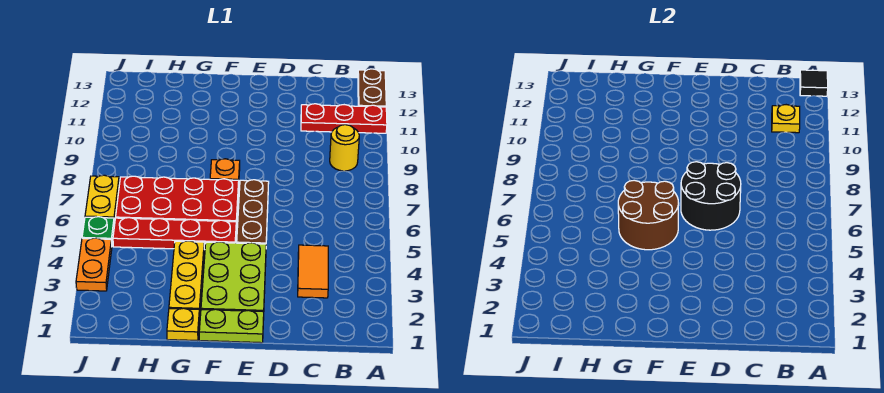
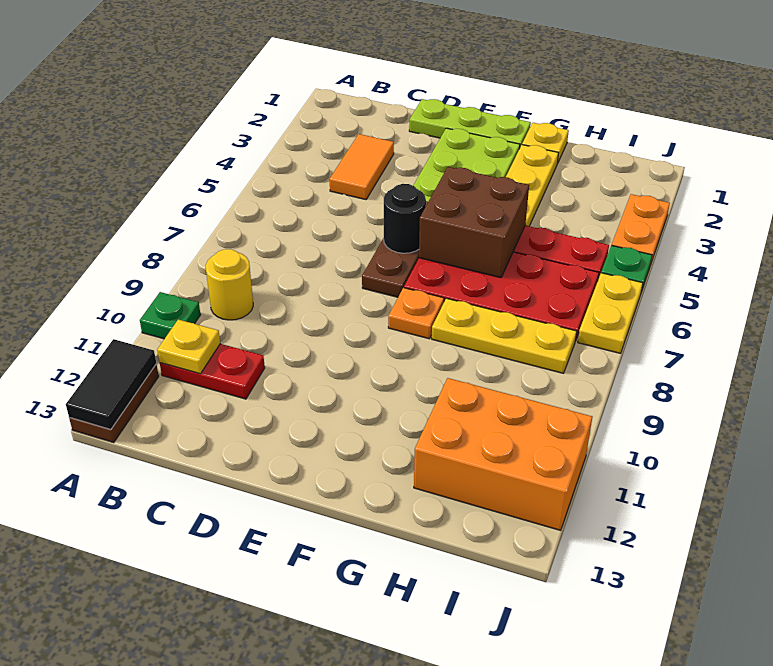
none -> green plate A10 level 1
red plate A11:C11 level 1 -> red plate B11:C11 level 1
black tile A13 level 2 -> black tile A12:A13 level 2
black round brick D6:E7 level 2 -> black round brick E6 level 2
lime plate E1:F1 level 1 -> lime plate D1:F1 level 1
brown round brick F5:G6 level 2 -> brown brick F5:G6 level 2
none -> yellow plate G8:I8 level 1
none -> orange brick H11:J12 level 1

